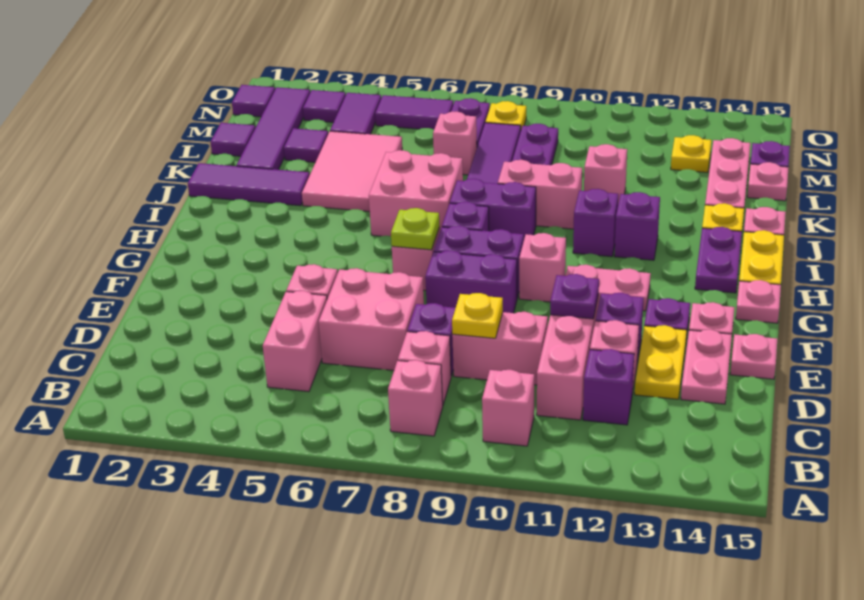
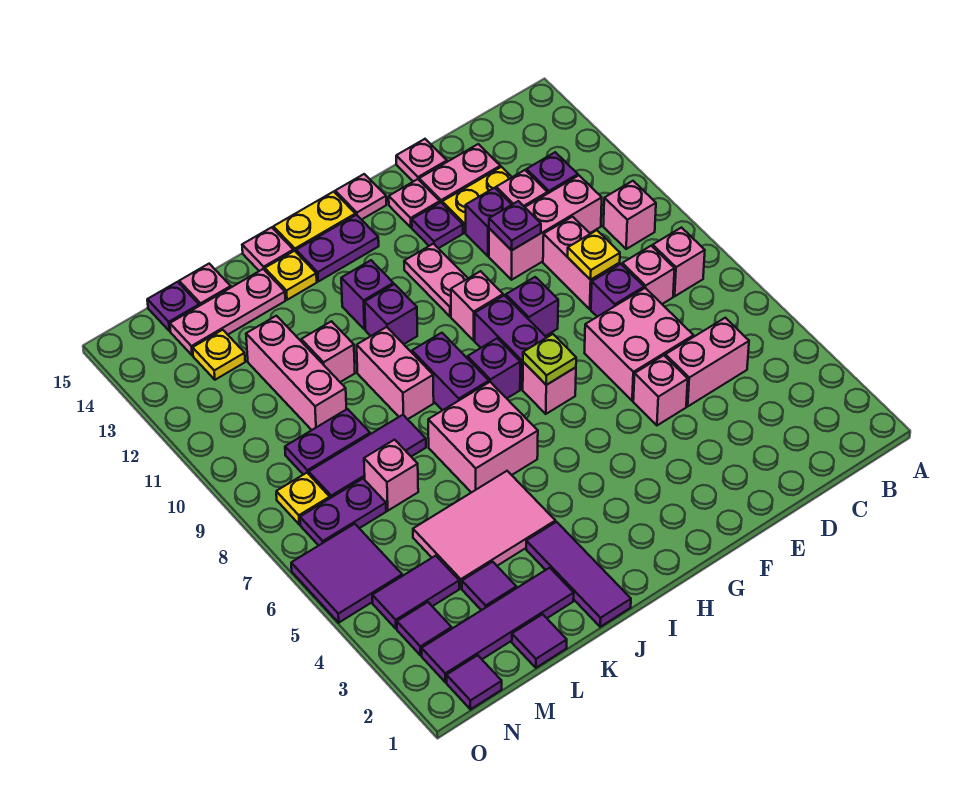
purple brick F8:F9 level 1 -> purple brick F9 level 1
none -> pink brick L10:L12 level 1
purple tile N5:N6 level 1 -> purple tile N5:O6 level 1

